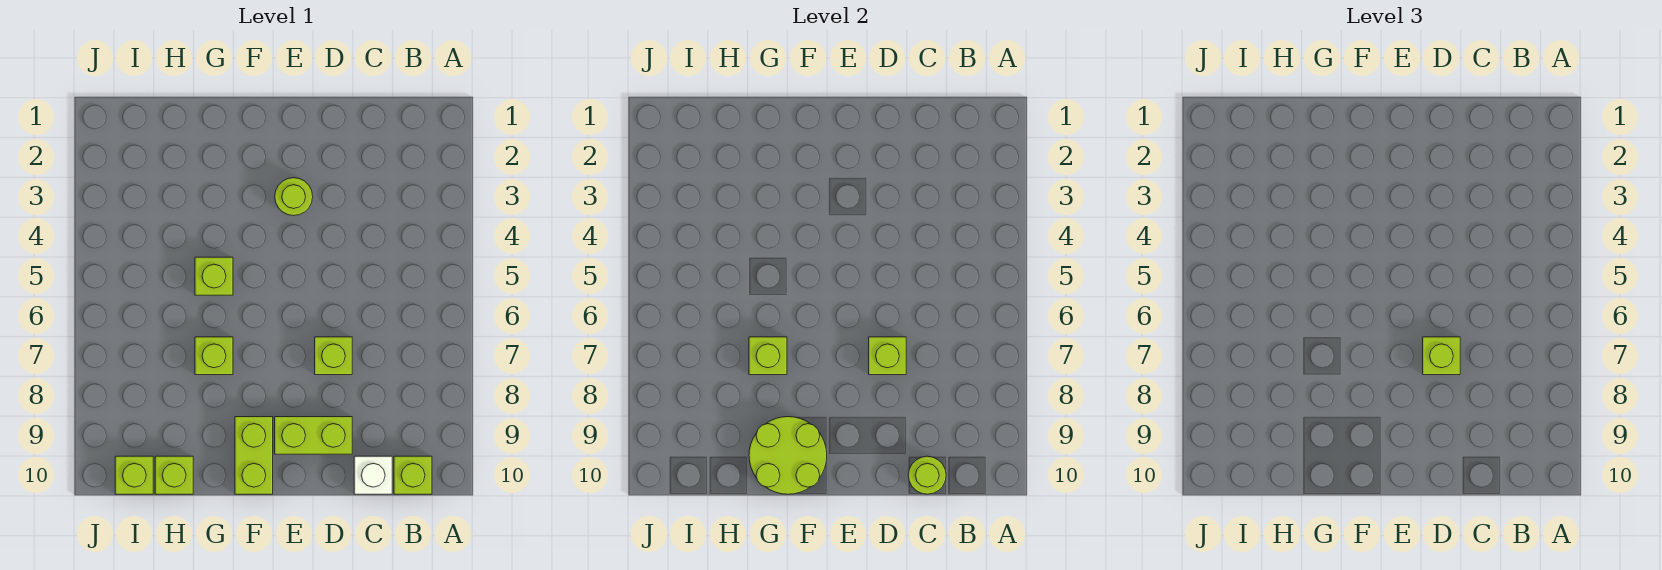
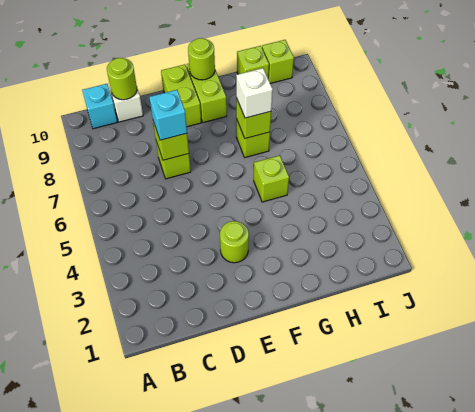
lime brick B10 level 1 -> cyan brick B10 level 1
lime brick D7 level 3 -> cyan brick D7 level 3
lime brick D9:E9 level 1 -> lime brick E9:E10 level 1
lime round brick F9:G10 level 2 -> lime round brick F10 level 2
none -> white brick G7 level 3

